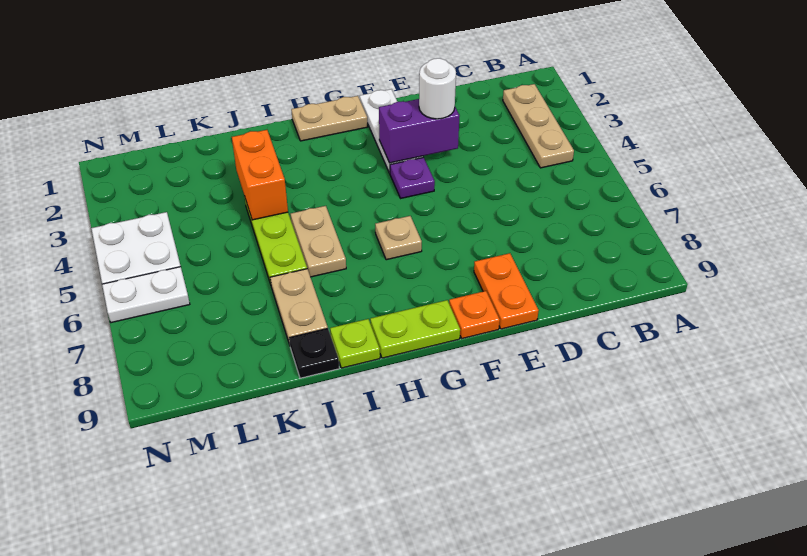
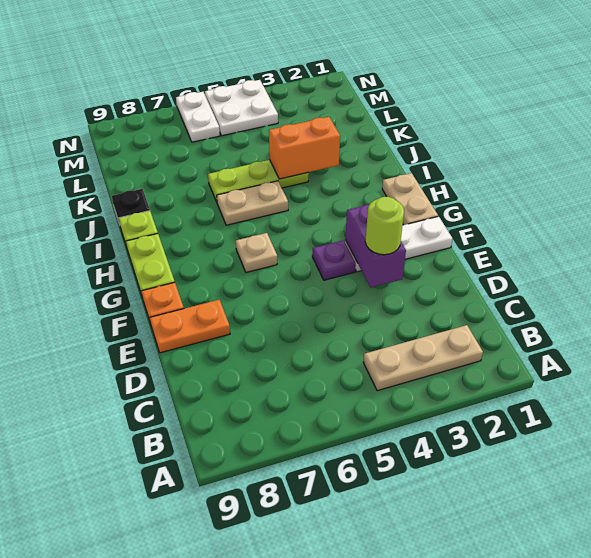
white round brick E3 level 3 -> lime round brick E3 level 3
tan plate J7:J8 level 1 -> none

